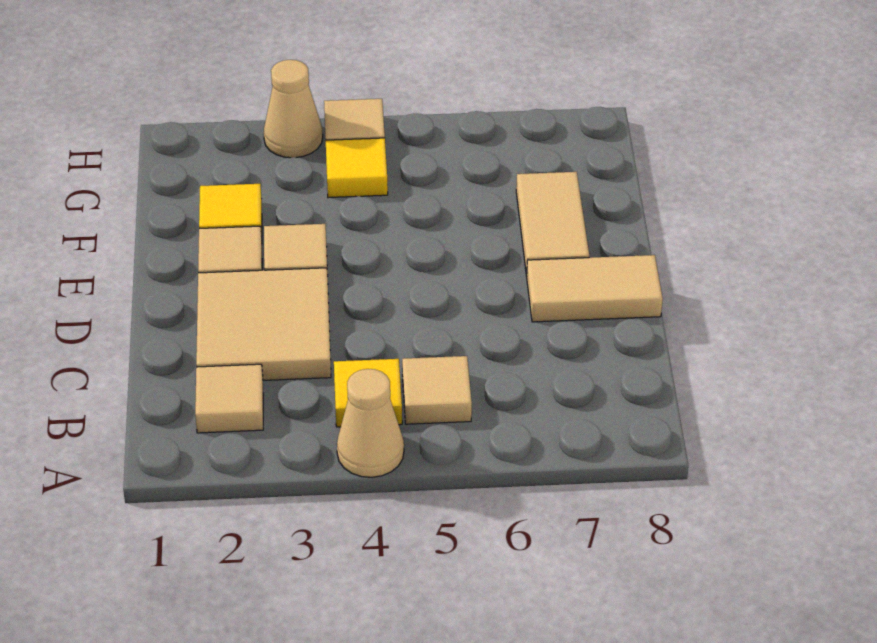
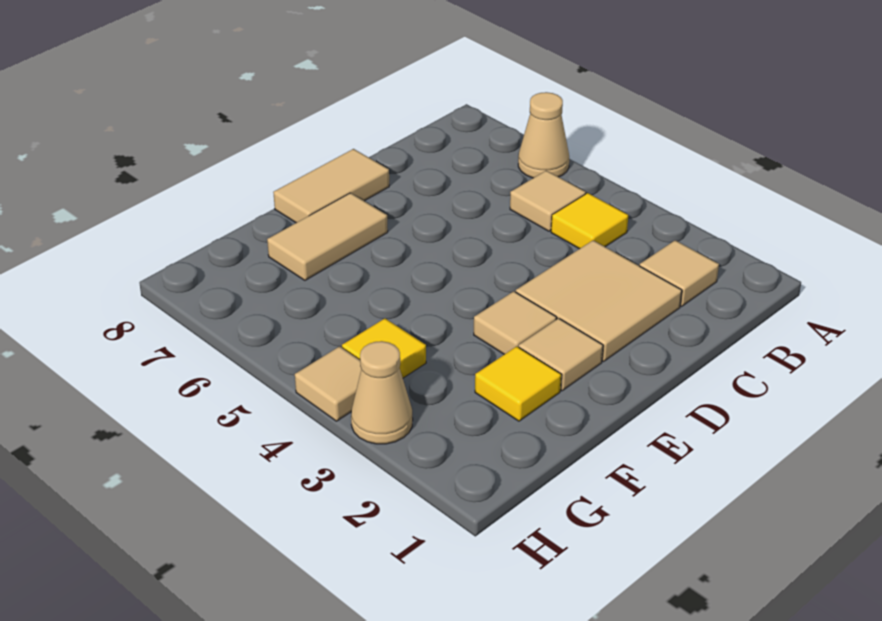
tan cone A4 level 1 -> tan cone A6 level 1
tan tile D7:D8 level 1 -> tan tile D8:E8 level 1

